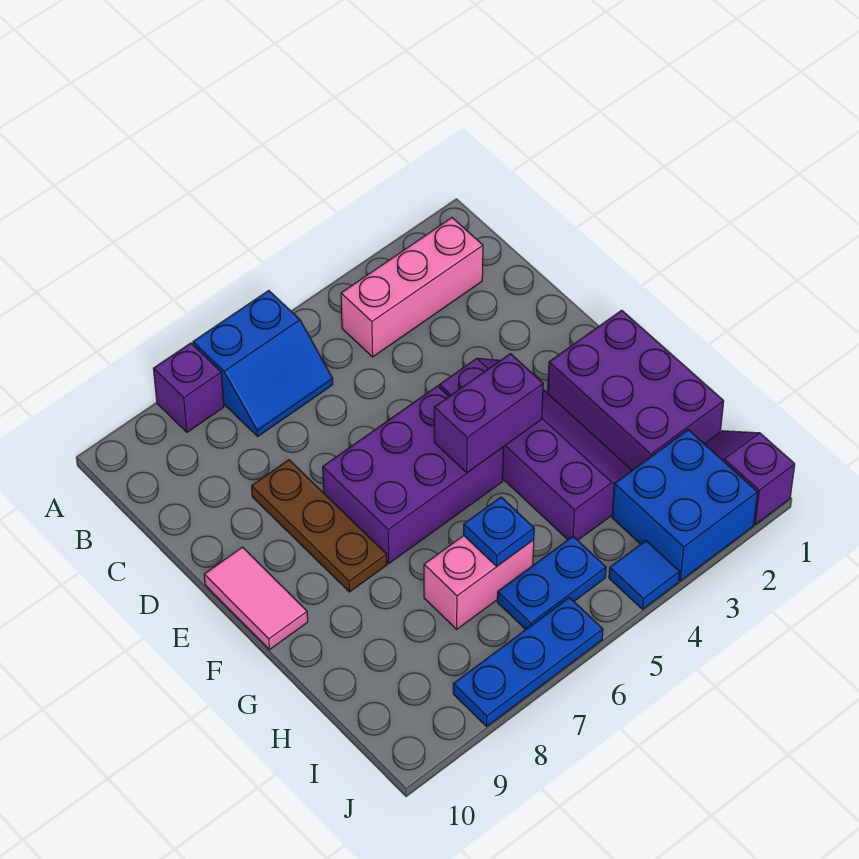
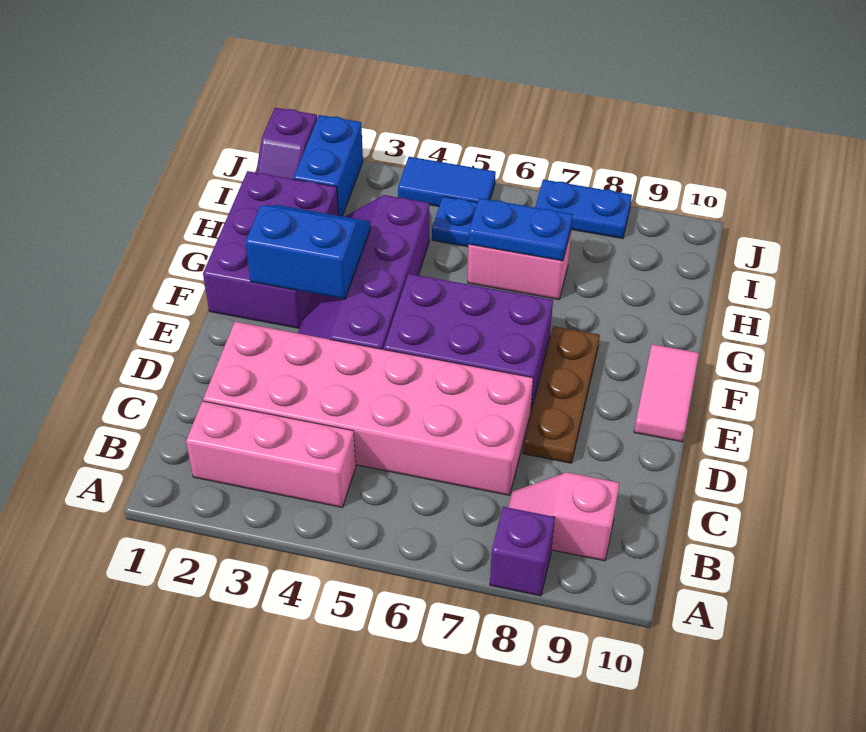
blue slope A6:B7 level 1 top A -> blue slope F2:G3 level 2 top F
none -> pink slope B8:B9 level 1 top 9
none -> pink brick C2:D7 level 1
purple brick F4:F5 level 2 -> none
blue plate H6 level 2 -> blue plate H6:H7 level 2
blue brick I2:J3 level 1 -> blue brick I2:J2 level 1
blue tile J4 level 1 -> blue tile J4:J5 level 1
blue plate J6:J8 level 1 -> blue plate J7:J8 level 1

